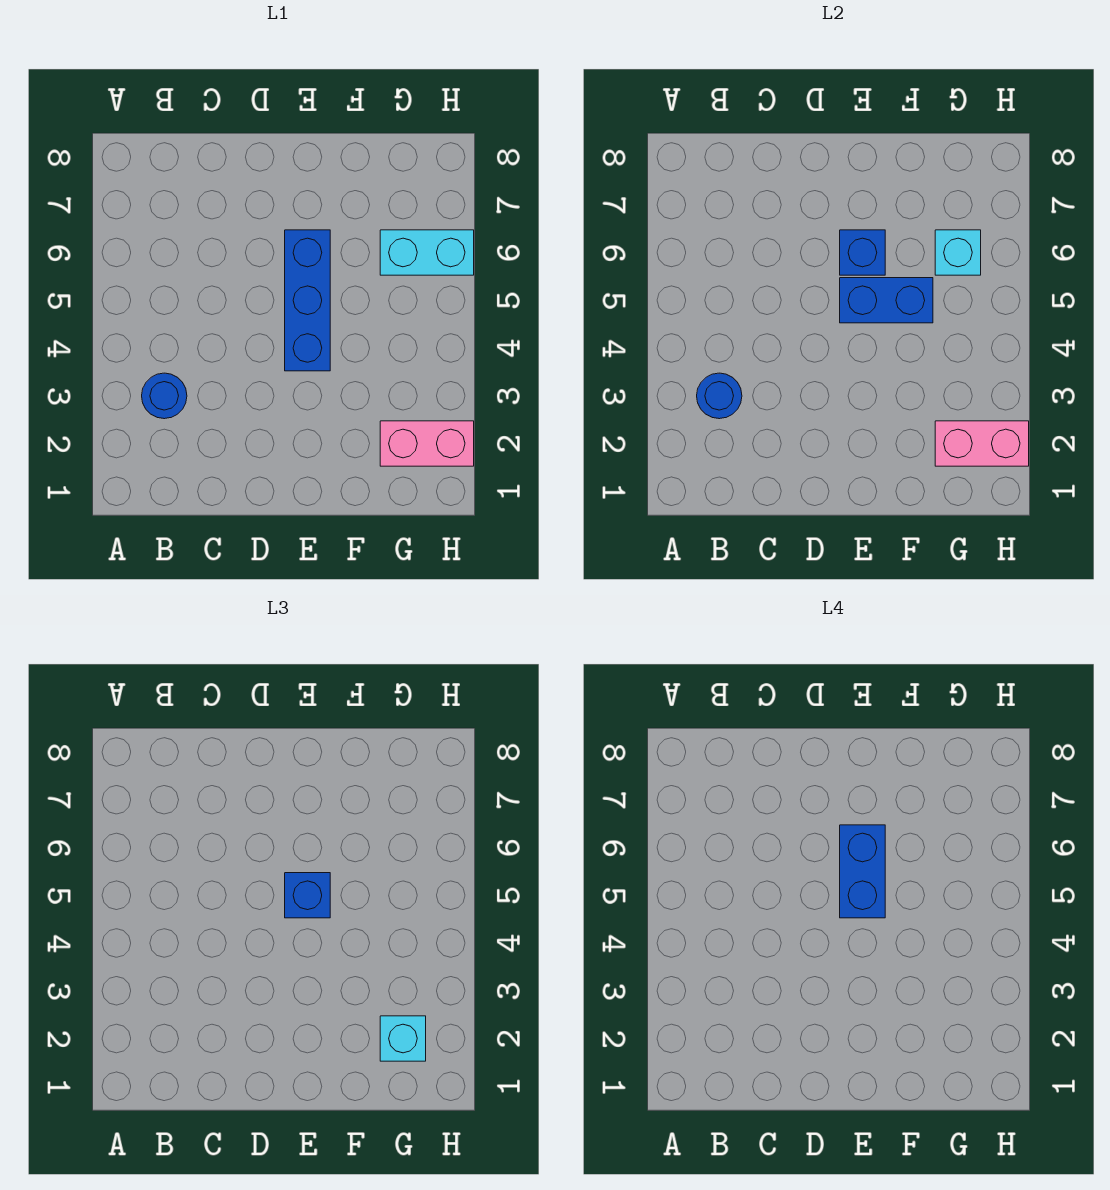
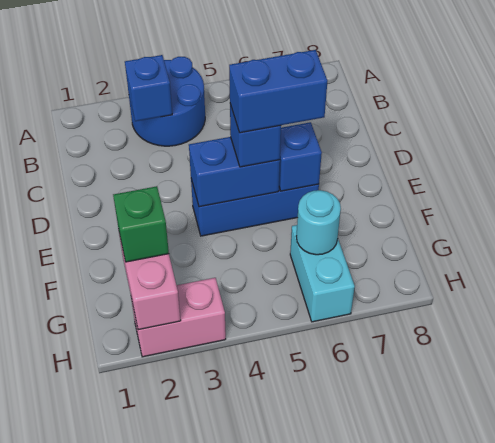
blue round brick B3 level 1 -> blue round brick A3:B4 level 1
blue round brick B3 level 2 -> blue brick B3 level 2
blue brick E5:F5 level 2 -> blue brick E4:E5 level 2
pink brick G2:H2 level 1 -> pink brick H2:H3 level 1
cyan brick G2 level 3 -> green brick G2 level 3
cyan brick G6 level 2 -> cyan round brick G6 level 2

